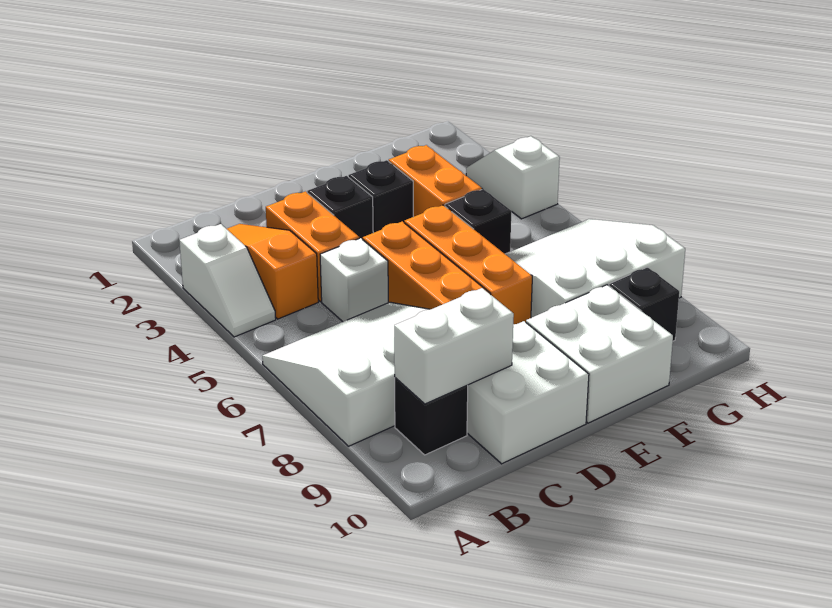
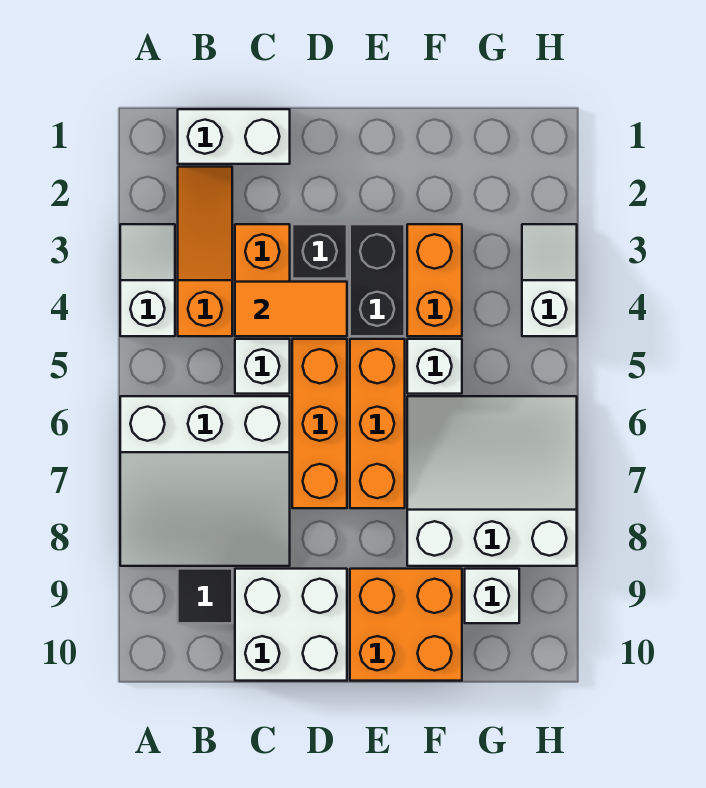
white slope A3:A4 level 1 top 3 -> white slope A3:A4 level 1 top 4
white slope A6:C8 level 1 top 8 -> white slope A6:C8 level 1 top 6
black brick B9 level 1 -> black tile B9 level 1
white brick B9:C9 level 2 -> white brick B1:C1 level 1
none -> orange tile C4:D4 level 2
black brick E3 level 1 -> black brick E3:E4 level 1
white brick E9:F10 level 1 -> orange brick E9:F10 level 1
black brick F5 level 1 -> white brick F5 level 1
black brick G9 level 1 -> white brick G9 level 1

